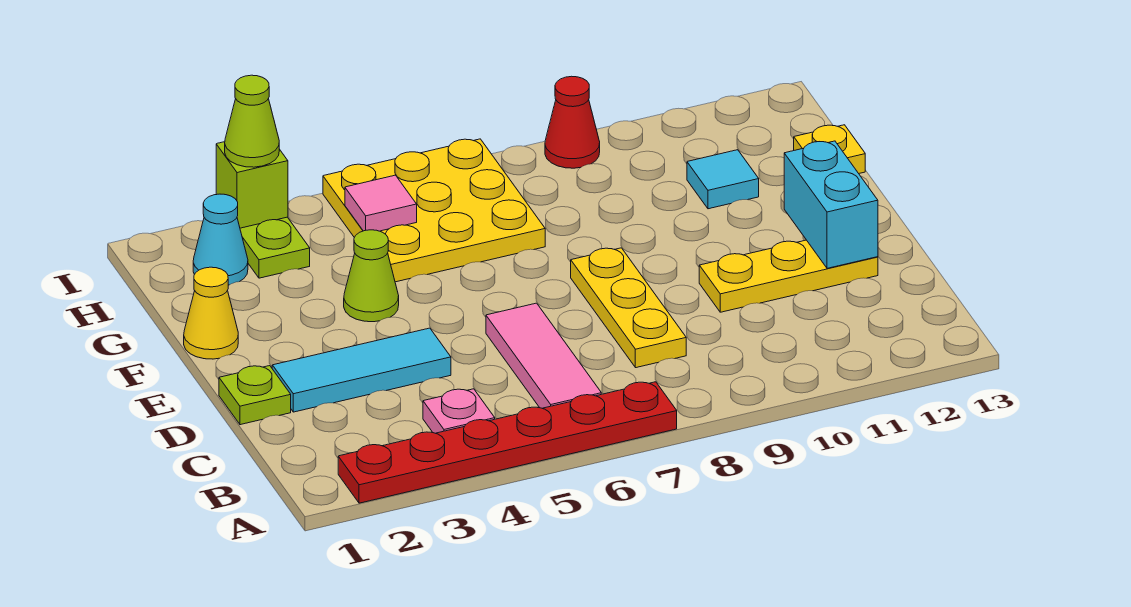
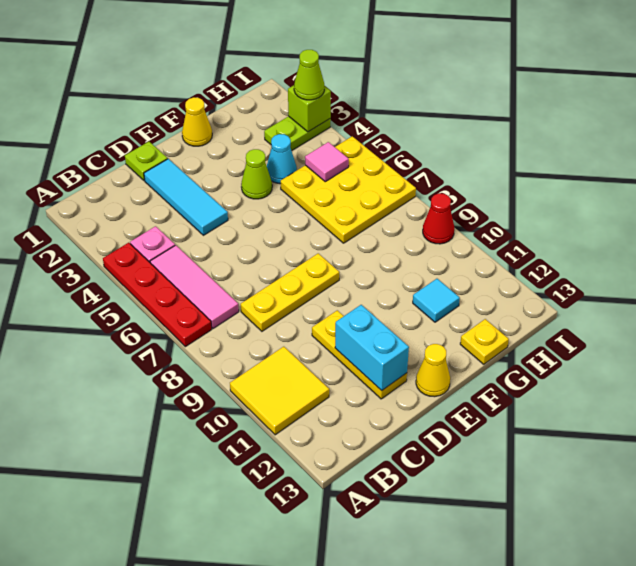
red plate A2:A7 level 1 -> red plate A4:A7 level 1
none -> yellow tile A10:B11 level 1
pink tile B6:D6 level 1 -> pink tile B5:B7 level 1
cyan brick D12:E12 level 2 -> cyan brick D11:D12 level 2
none -> yellow cone E13 level 1
cyan cone H2 level 1 -> cyan cone G4 level 1

